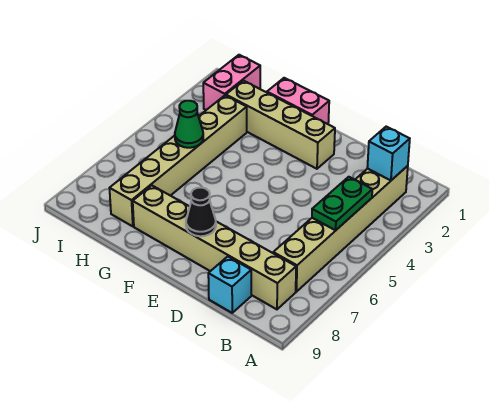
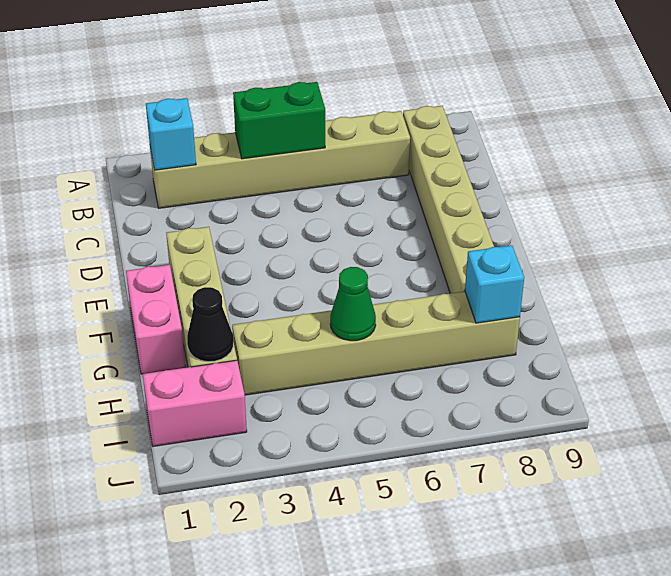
green plate B4:B5 level 2 -> green brick B4:B5 level 2
cyan brick C9 level 1 -> cyan brick H8 level 2
black cone E8 level 2 -> black cone H2 level 2

